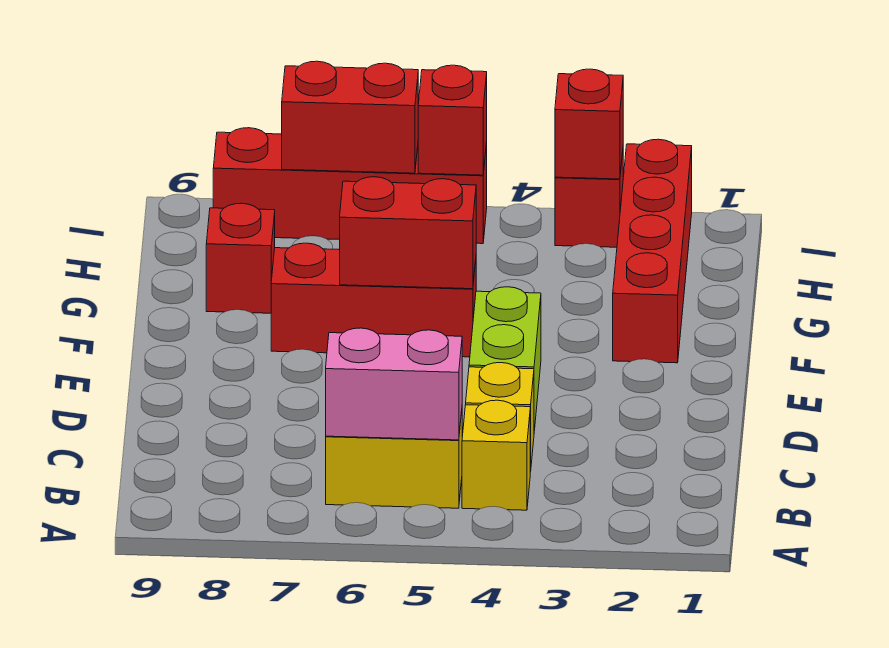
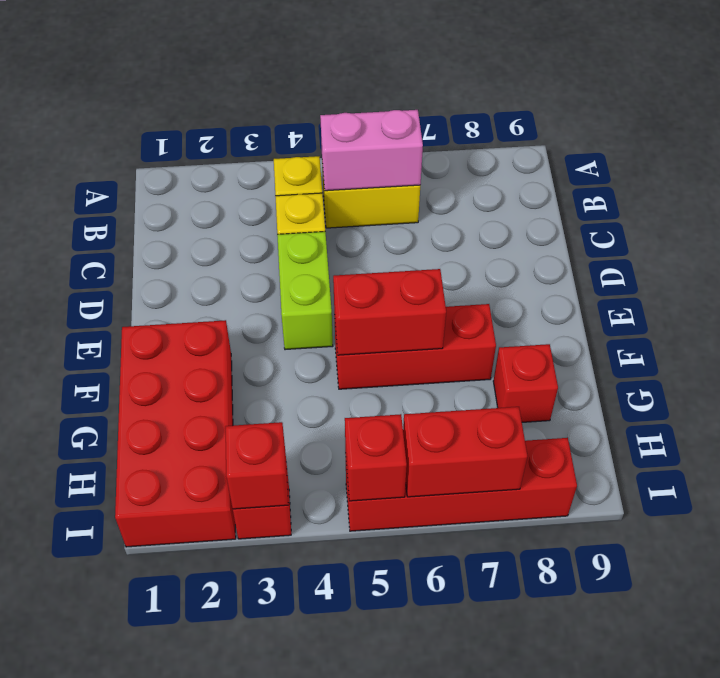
red brick F2:I2 level 1 -> red brick F1:I2 level 1

